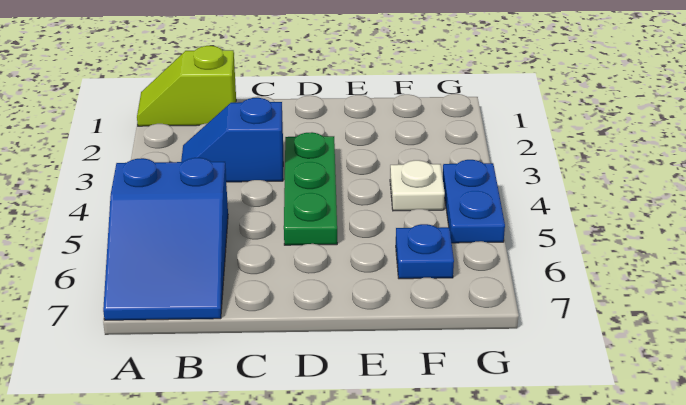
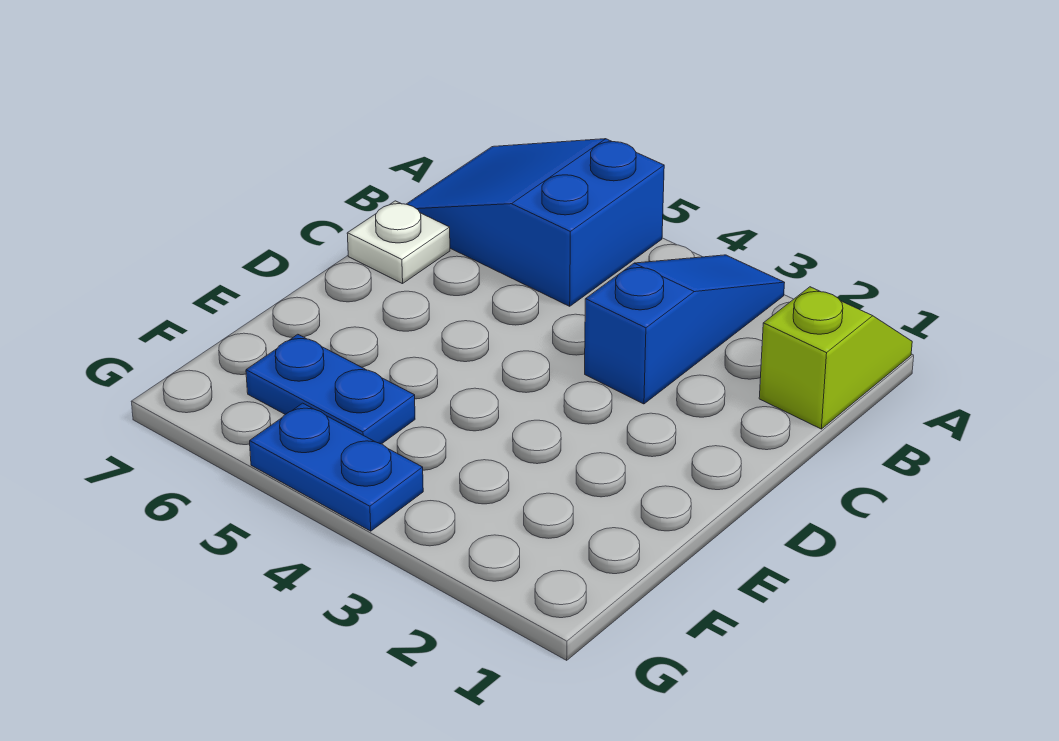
blue slope B3:C3 level 1 top C -> blue slope A3:C3 level 1 top C
green plate D3:D5 level 1 -> none
white plate F4 level 1 -> white plate C7 level 1
blue plate F6 level 1 -> blue plate F5:F6 level 1

